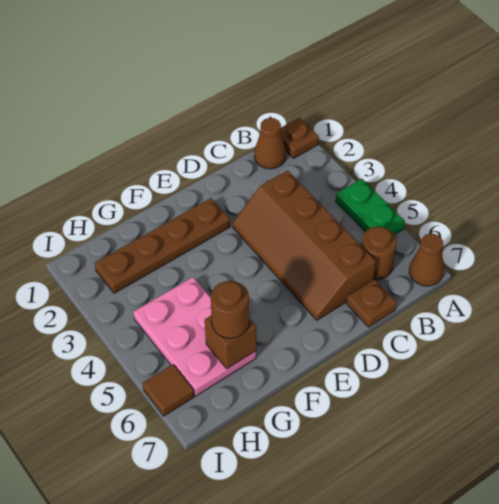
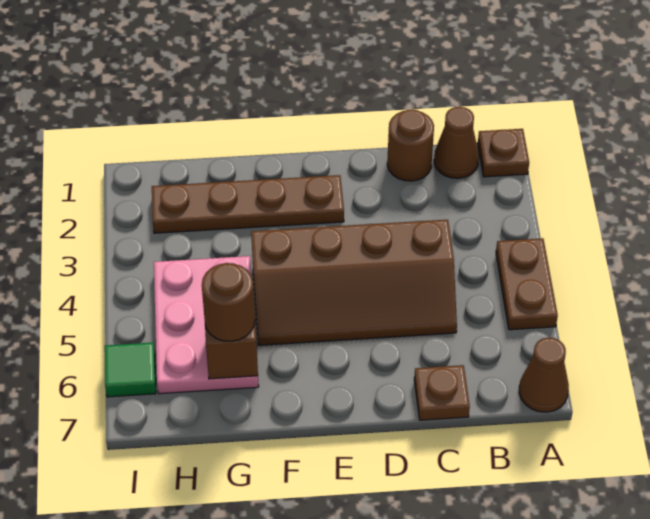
green plate A4:A5 level 1 -> brown plate A4:A5 level 1
brown round brick B6 level 1 -> brown round brick C1 level 1
brown slope C3:D6 level 1 top C -> brown slope C4:F5 level 1 top 4
brown tile I6 level 1 -> green tile I6 level 1

